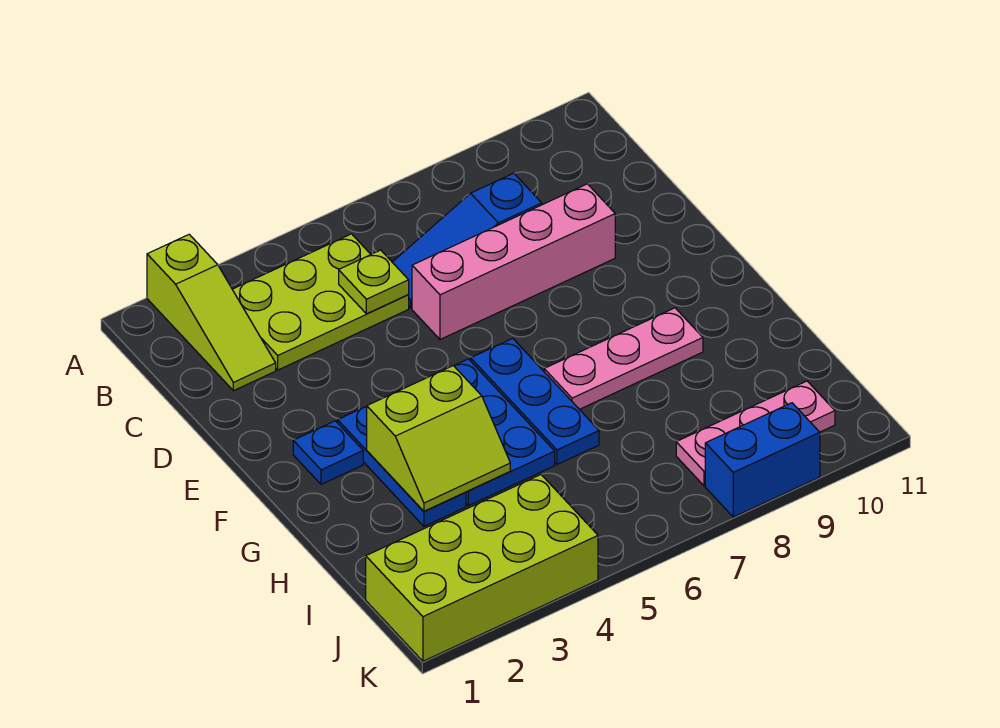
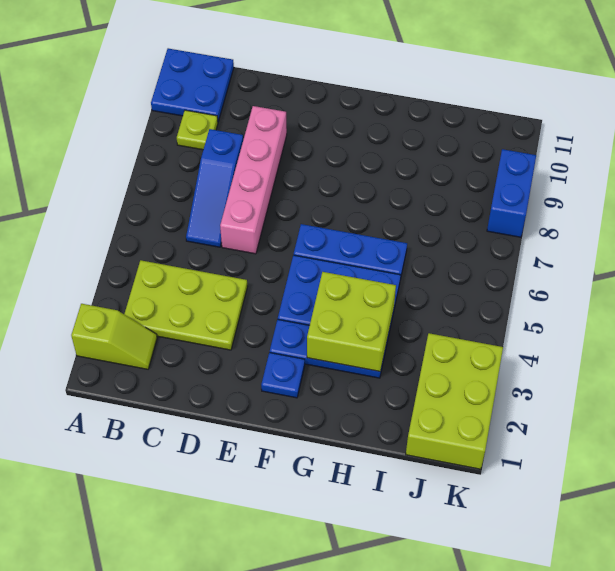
lime slope A2:C2 level 1 top A -> lime slope A2:B2 level 1 top A
none -> blue plate A10:B11 level 1
lime plate B3:C5 level 1 -> lime plate B3:D4 level 1
lime plate C5 level 2 -> lime plate B9 level 1
lime slope G3:H4 level 2 top G -> lime brick G3:H4 level 2
pink plate G7:G9 level 1 -> none
lime brick J1:K4 level 1 -> lime brick J1:K3 level 1
pink plate J8:J10 level 1 -> none

